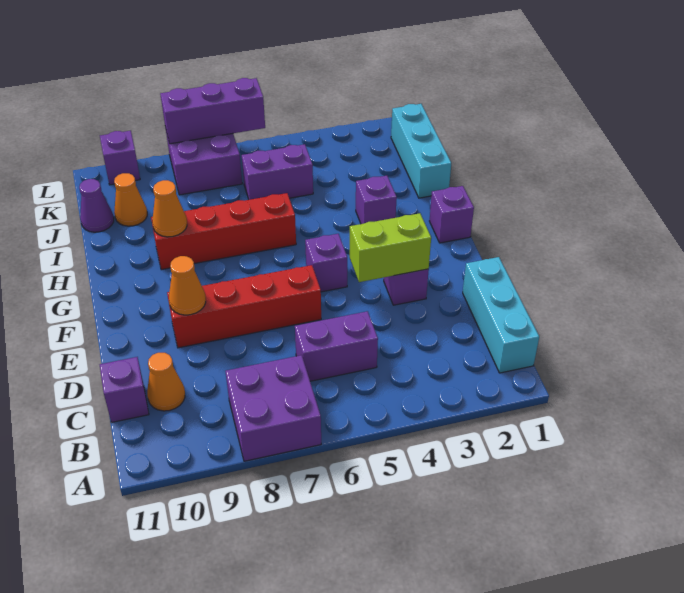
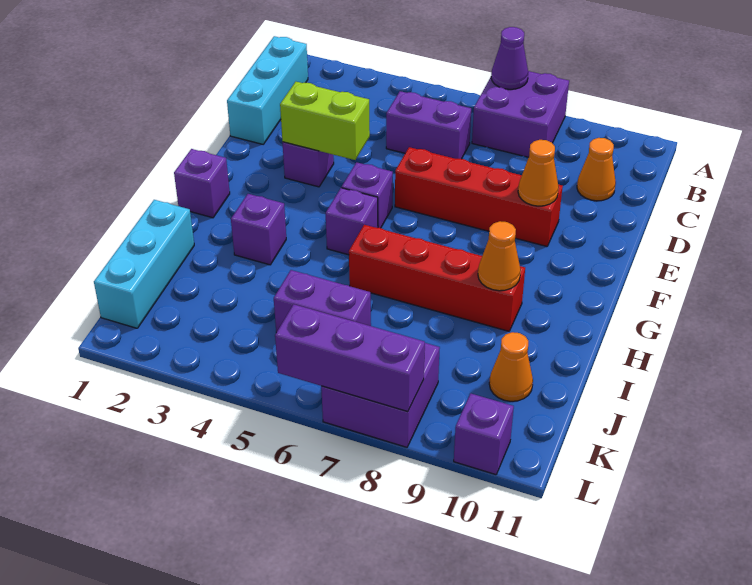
purple brick C11 level 1 -> purple brick G5 level 1
purple cone J11 level 1 -> purple cone A7 level 2

